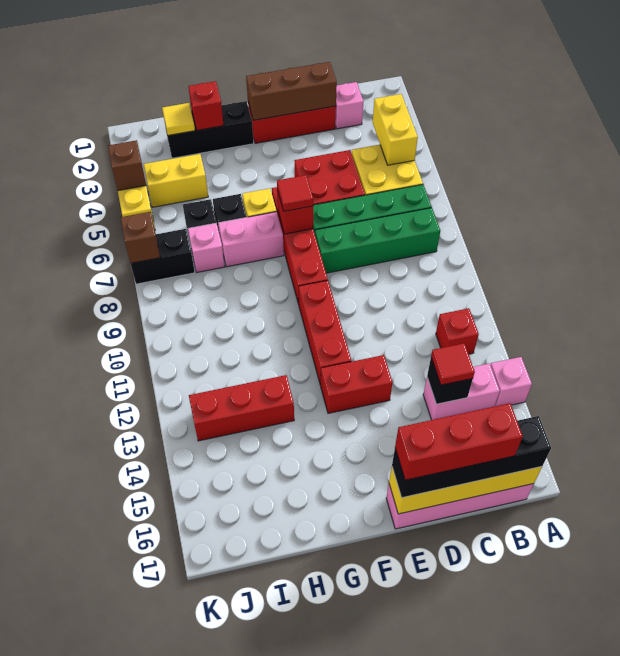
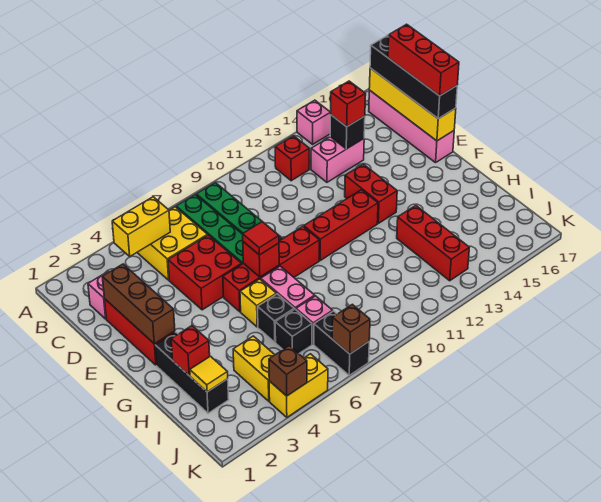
pink brick B14:C14 level 1 -> pink brick C13:C14 level 1
red tile C14 level 3 -> red brick C14 level 3

